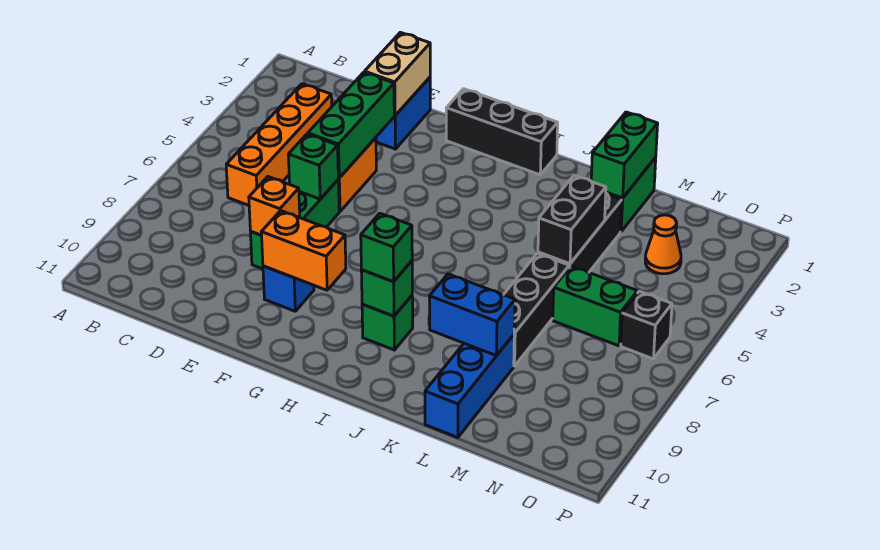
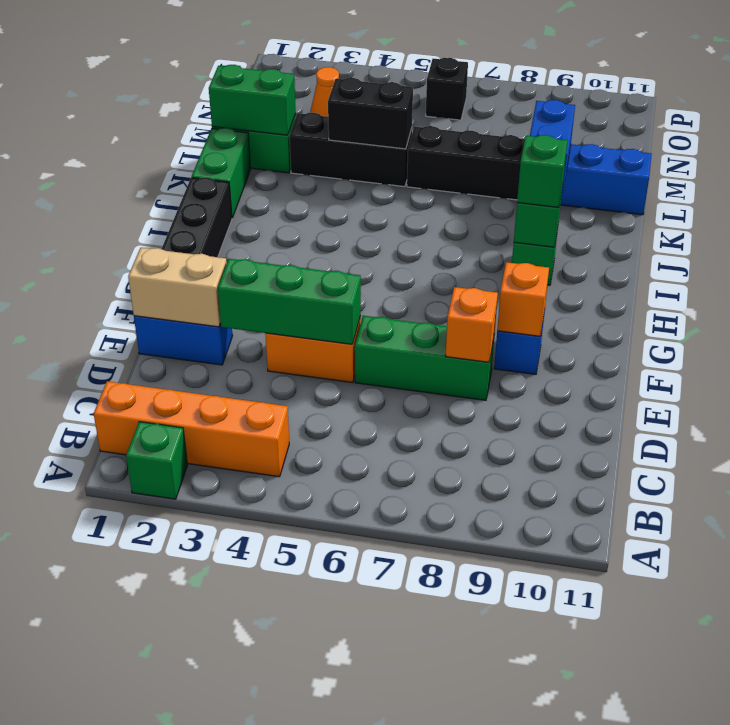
orange brick C3:C6 level 1 -> orange brick B1:B4 level 1
green brick E6 level 2 -> green brick A2 level 1
orange brick F9:G9 level 2 -> orange brick F9 level 2
green brick M6:N6 level 1 -> green brick J1:K1 level 1

